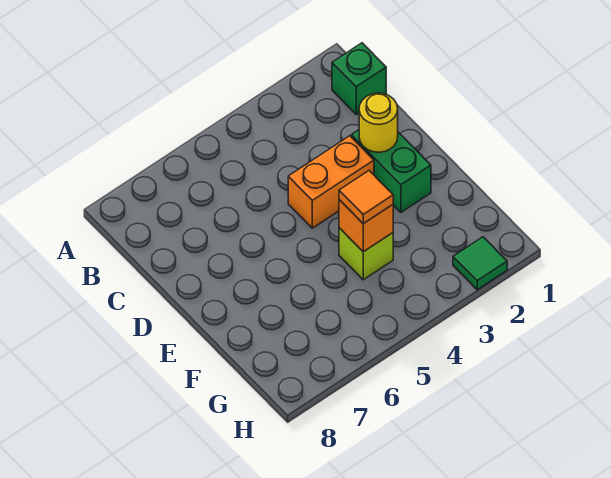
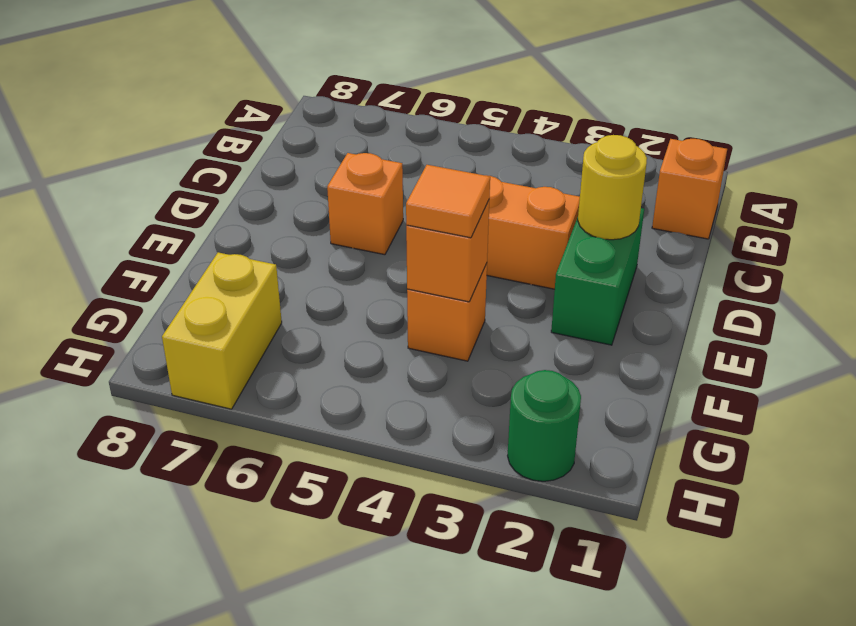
green brick B1 level 1 -> orange brick B1 level 1
none -> orange brick D6 level 1
lime brick F4 level 1 -> orange brick F4 level 1
none -> yellow brick G7:H7 level 1
green tile H2 level 1 -> green round brick H2 level 1

